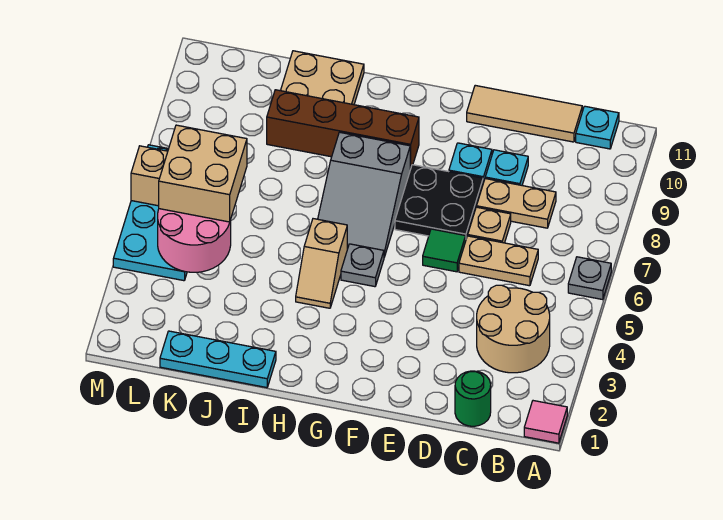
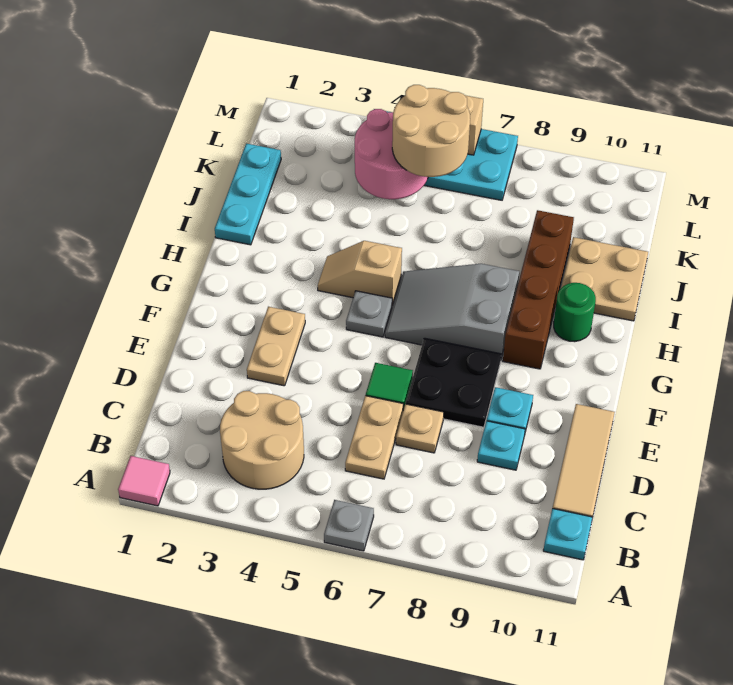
green round brick C1 level 1 -> green round brick H10 level 1
tan plate C8:D8 level 1 -> tan plate E3:F3 level 1
tan brick K5:L6 level 3 -> tan round brick K5:L6 level 3

